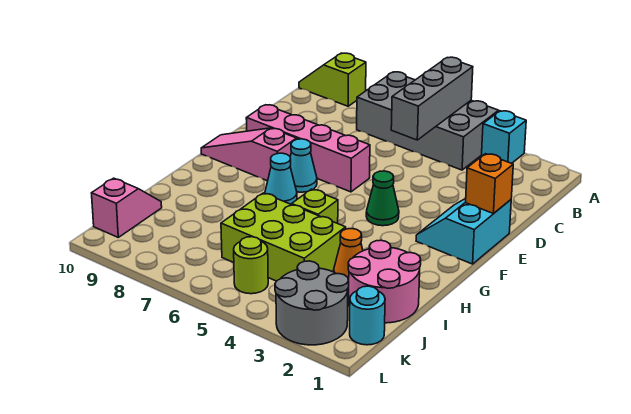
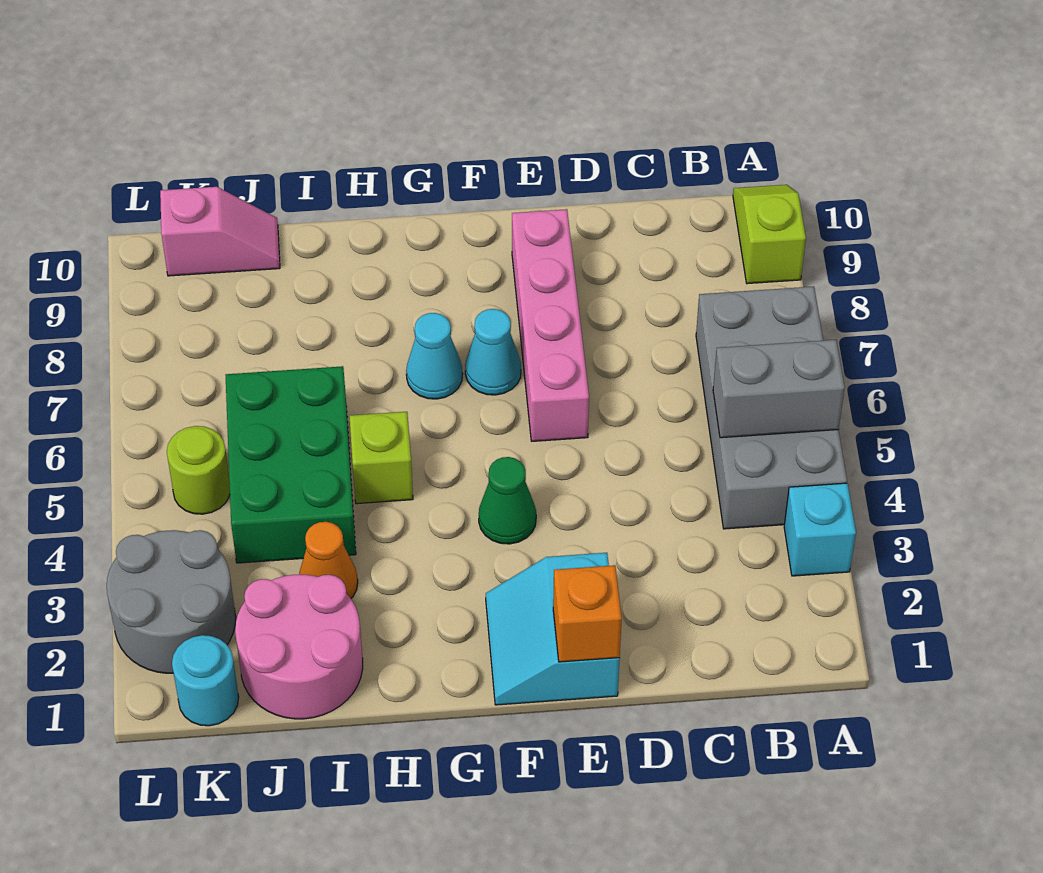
grey brick A5:C5 level 2 -> grey brick A5:B5 level 2
cyan slope E1:F2 level 1 top 1 -> cyan slope E1:F2 level 1 top E
pink slope F8:F10 level 1 top 8 -> none
lime brick I4:J6 level 1 -> green brick I4:J6 level 1

